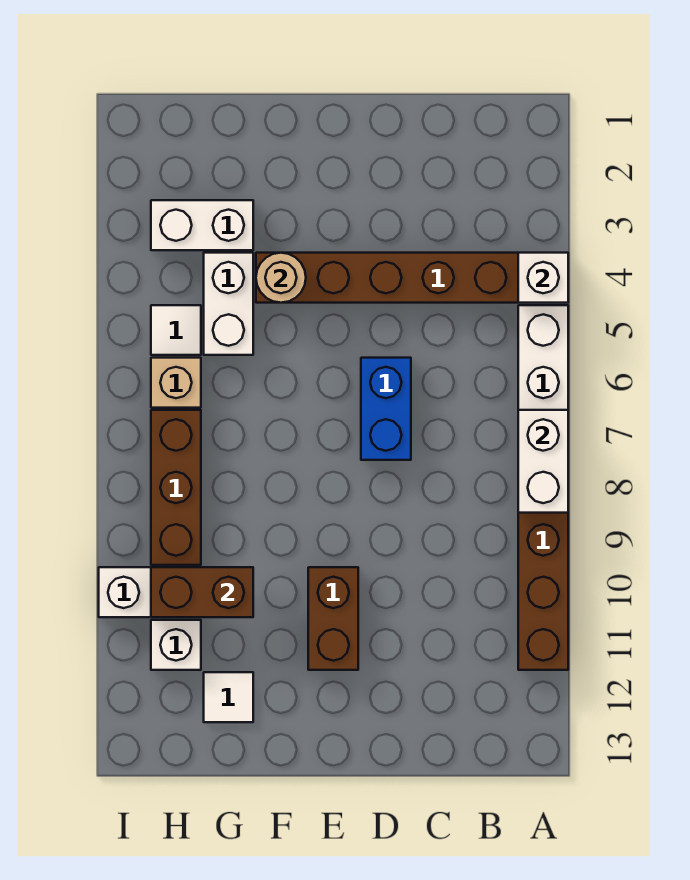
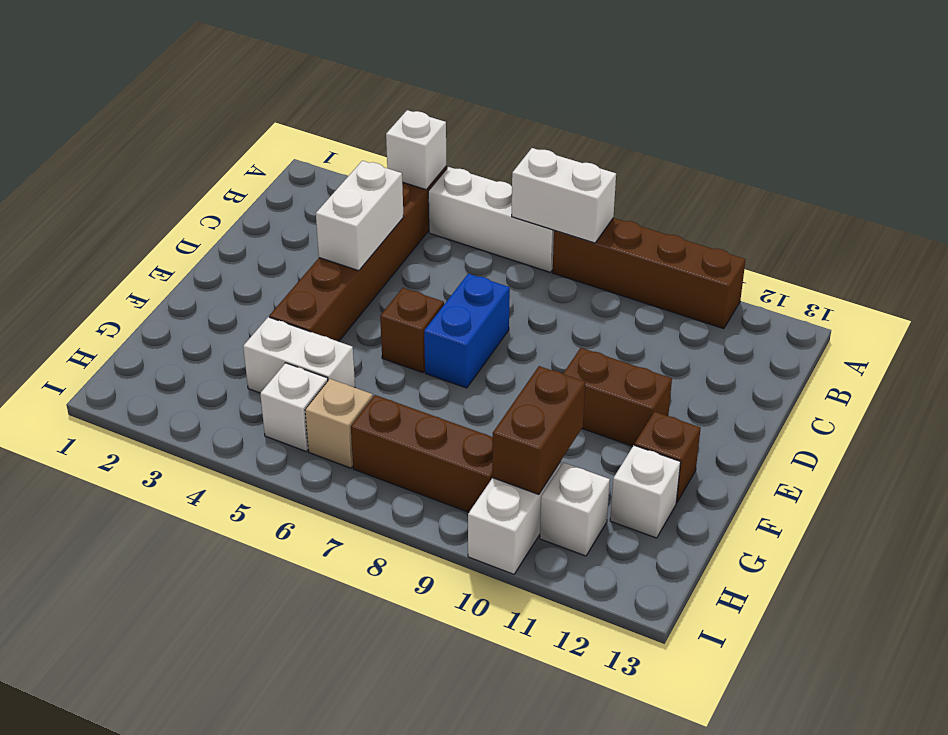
blue brick D6:D7 level 1 -> blue brick D7:E7 level 1
none -> brown brick E6 level 1
tan round brick F4 level 2 -> none
none -> brown brick F12 level 1
white brick G3:H3 level 1 -> white brick C4:D4 level 2
white tile G12 level 1 -> white brick G12 level 1
white tile H5 level 1 -> white brick H5 level 1

